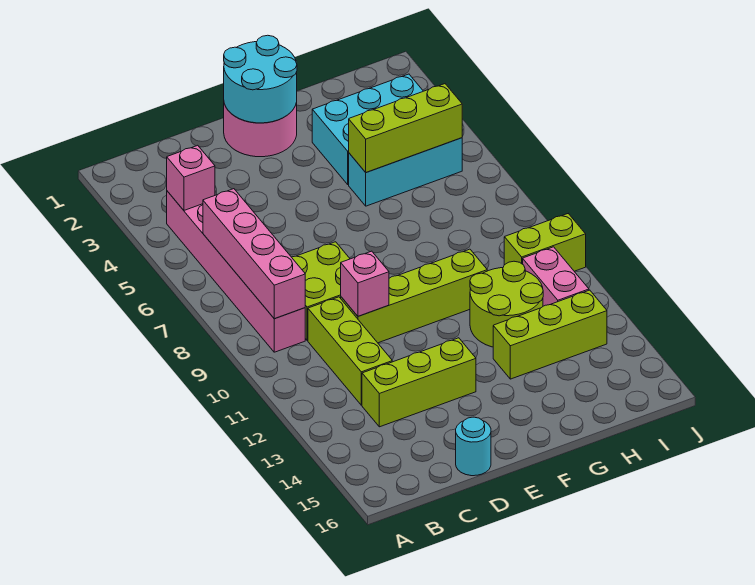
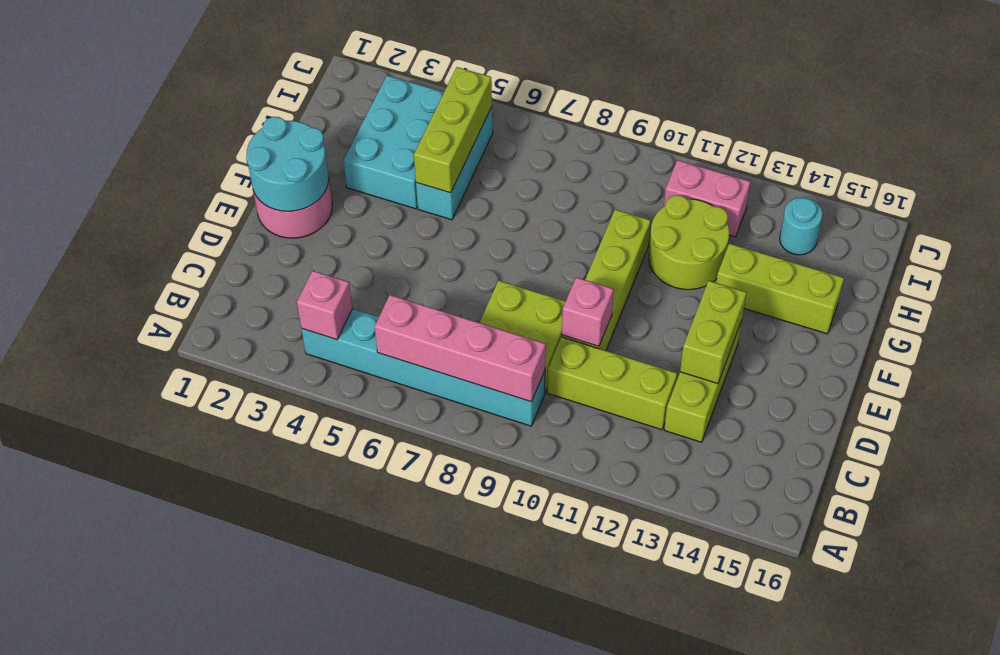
pink brick B4:B9 level 1 -> cyan brick B4:B9 level 1
cyan round brick D16 level 1 -> cyan round brick I14 level 1
lime brick G13:I13 level 1 -> lime brick G13:G15 level 1
lime brick I10:J10 level 1 -> lime brick D13:E13 level 2

